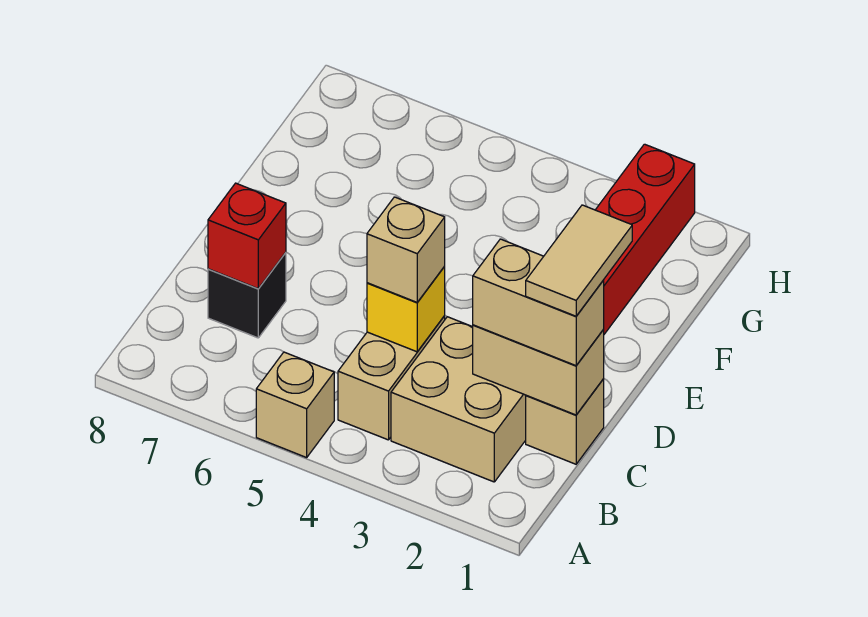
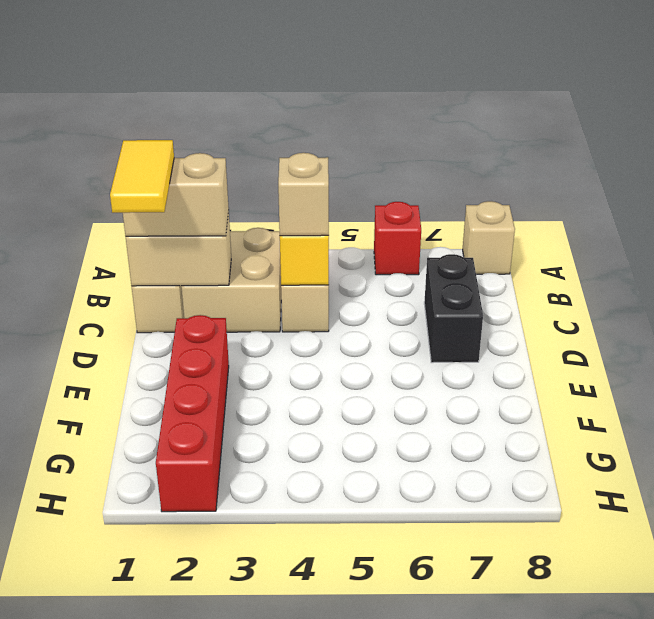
tan brick A5 level 1 -> tan brick A8 level 1
tan tile C1:D1 level 4 -> yellow tile C1:D1 level 4
black brick C7 level 1 -> black brick C7:D7 level 1
red brick C7 level 2 -> red brick A6 level 1

